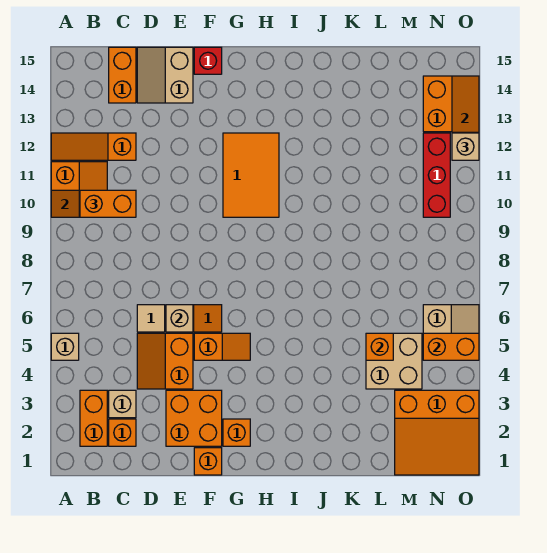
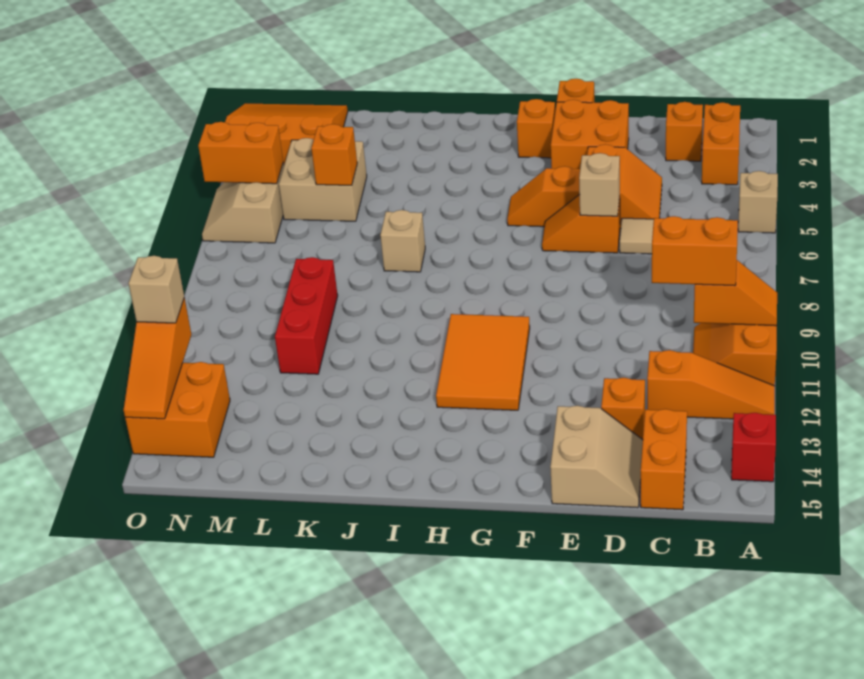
tan brick C3 level 1 -> tan brick J7 level 1
none -> orange brick D13 level 1
red brick F15 level 1 -> red brick A14 level 1
red brick N10:N12 level 1 -> red brick L9:L11 level 1

